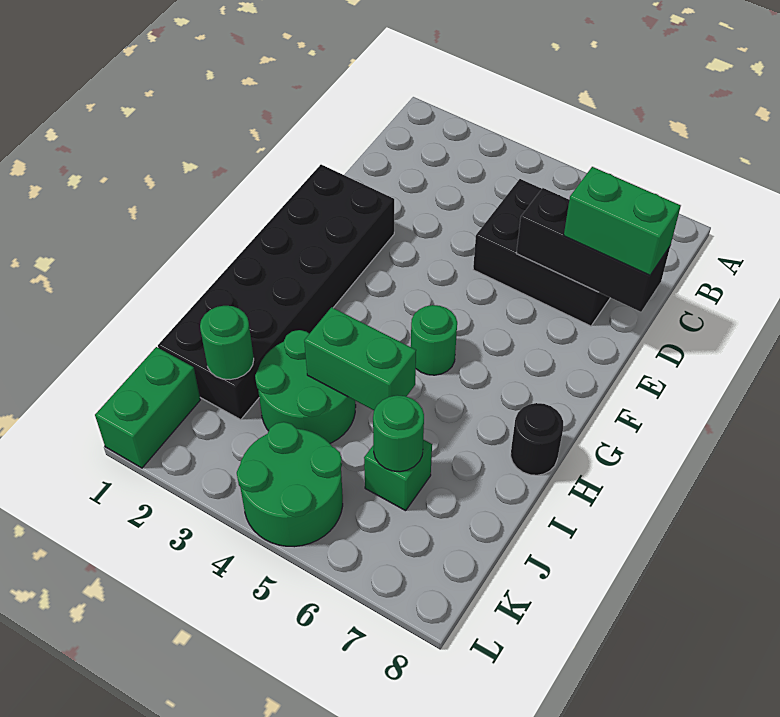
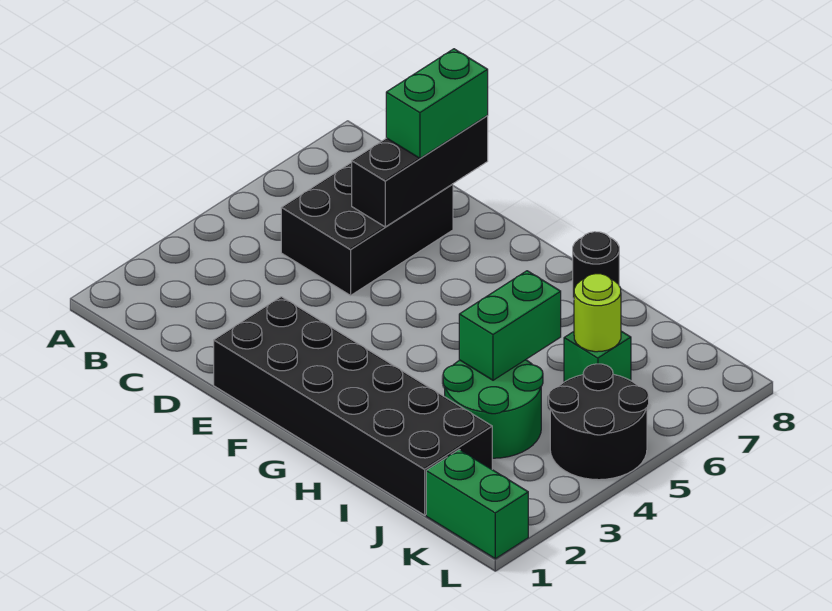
green round brick G5 level 1 -> none
green round brick J2 level 2 -> none
green round brick J6 level 2 -> lime round brick J6 level 2
green round brick K4:L5 level 1 -> black round brick K4:L5 level 1

